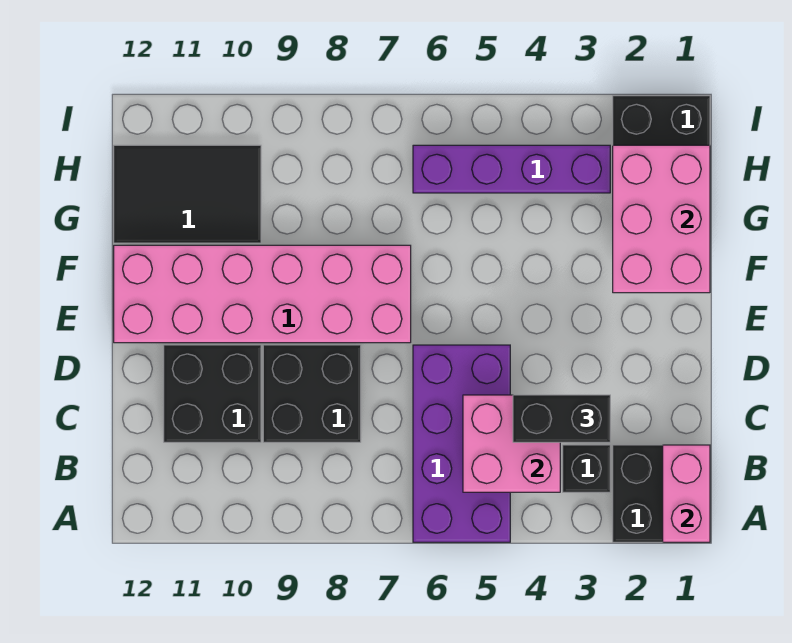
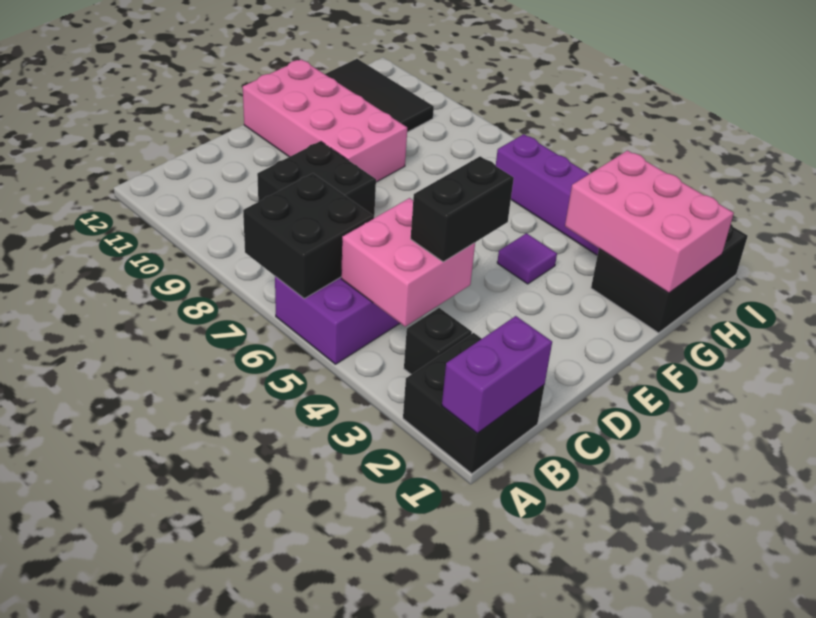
pink brick A1:B1 level 2 -> purple brick A1:B1 level 2
black brick C3:C4 level 3 -> black brick C4:D4 level 3
black brick C10:D11 level 1 -> black brick A6:B7 level 2
pink brick E7:F12 level 1 -> pink brick E9:F12 level 1
pink brick F1:H2 level 2 -> pink brick G1:H3 level 2
none -> purple tile F4 level 1

